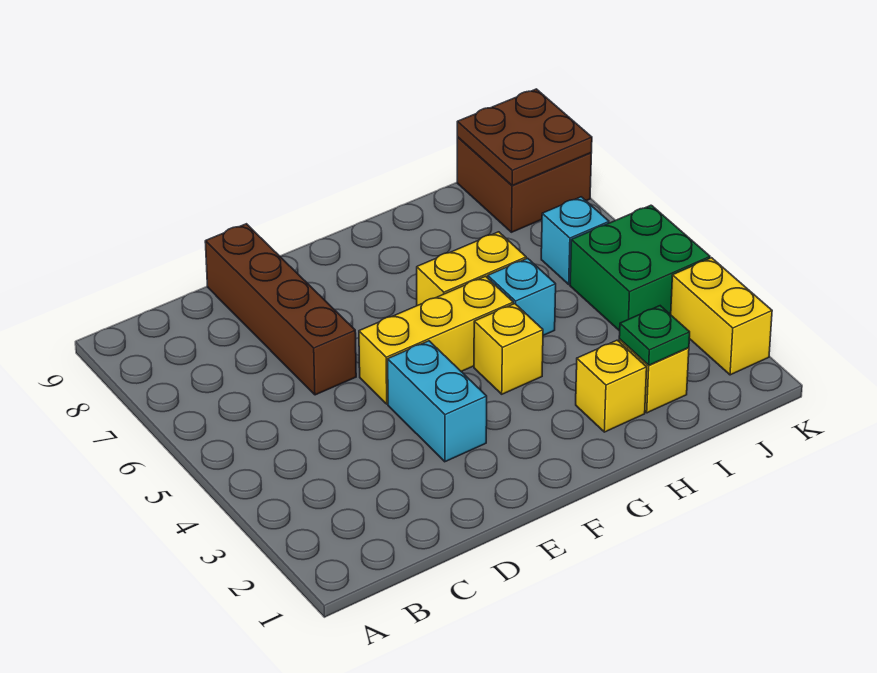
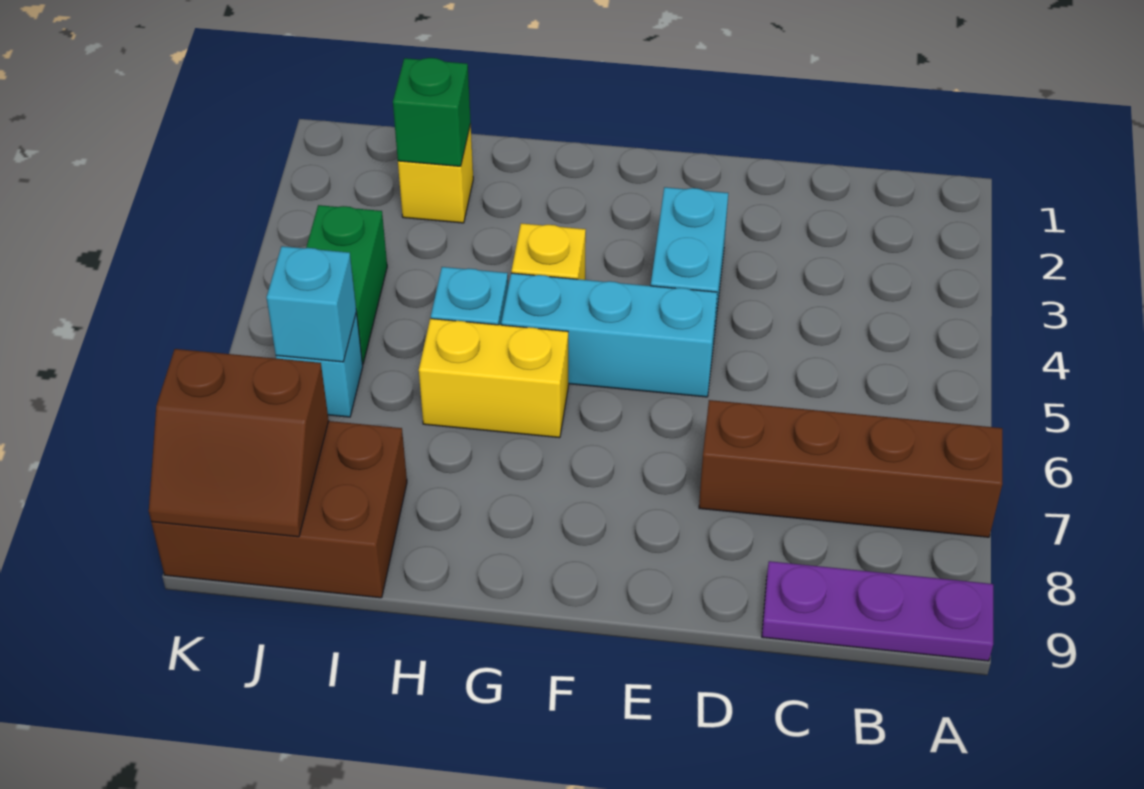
none -> purple plate A9:C9 level 1
brown brick D6:D9 level 1 -> brown brick A7:D7 level 1
yellow brick E5:G5 level 1 -> cyan brick E5:G5 level 1
yellow brick H2 level 1 -> none
green plate I2 level 2 -> green brick I2 level 2
green brick J4:K5 level 1 -> green brick J4:J5 level 1
none -> cyan brick J6 level 2
brown brick J8:K9 level 1 -> brown brick I8:K9 level 1
brown plate J8:K9 level 2 -> brown slope J8:K9 level 2 top 8
yellow brick K2:K3 level 1 -> none

